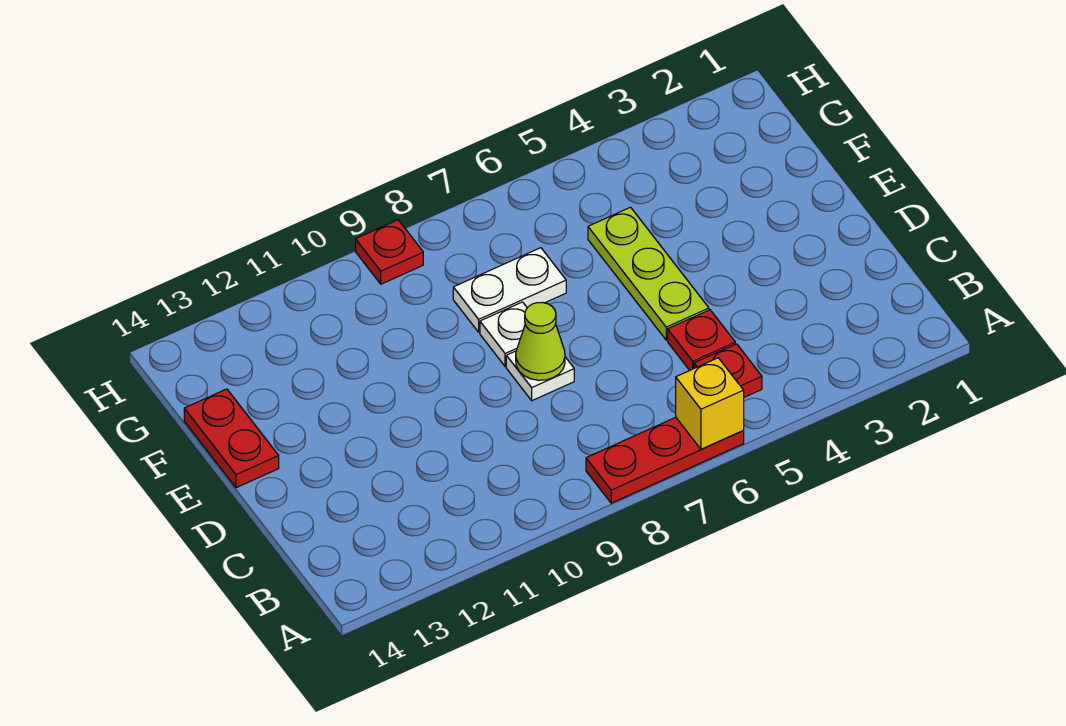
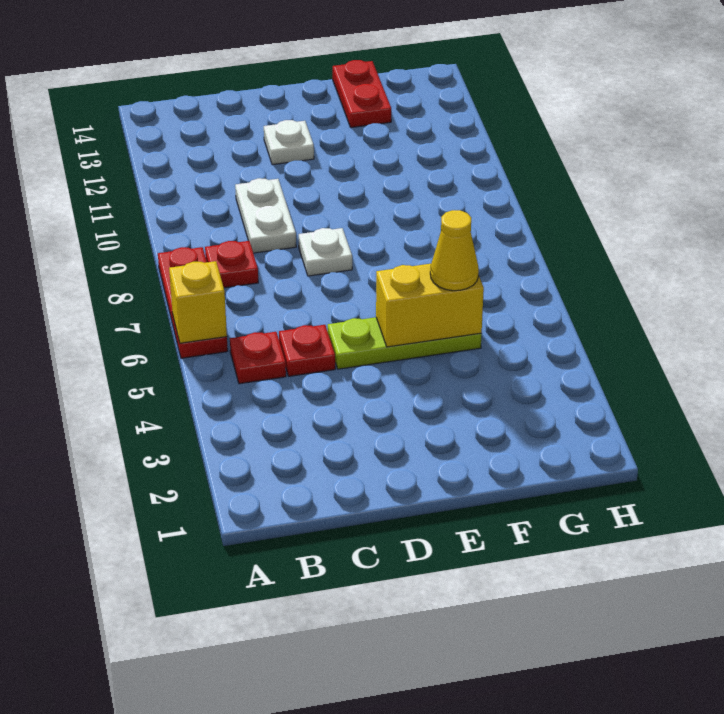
lime cone D8 level 2 -> none
none -> yellow brick E5:F5 level 2
white plate E8 level 1 -> white plate D12 level 1
red plate E14:F14 level 1 -> red plate F13:F14 level 1
none -> yellow cone F5 level 3
white plate F7:F8 level 1 -> white plate C9:C10 level 1
red plate H9 level 1 -> red plate B8 level 1

